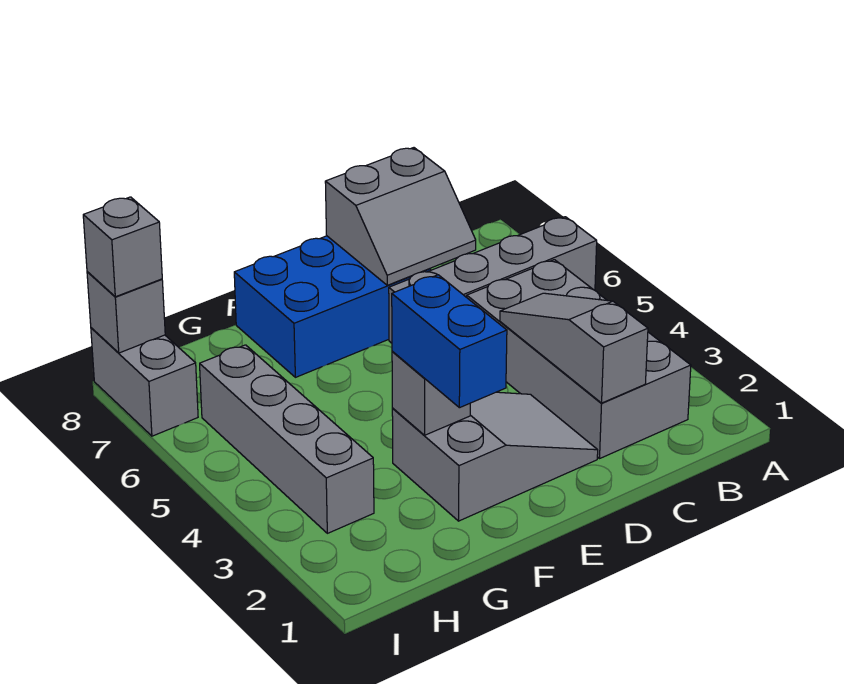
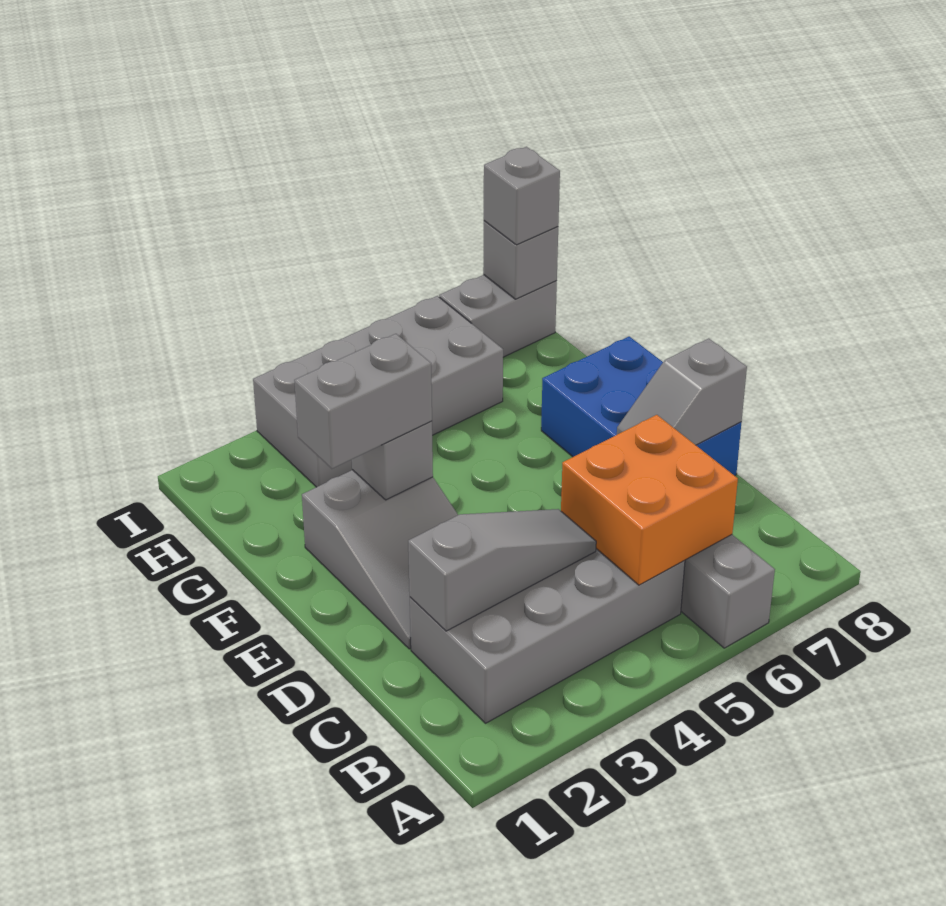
none -> orange brick B5:C6 level 2
grey slope C7:D8 level 2 top 8 -> grey slope D7:D8 level 2 top 8
blue brick F2:F3 level 3 -> grey brick F2:F3 level 3
grey brick H3:H6 level 1 -> grey brick H3:I6 level 1

